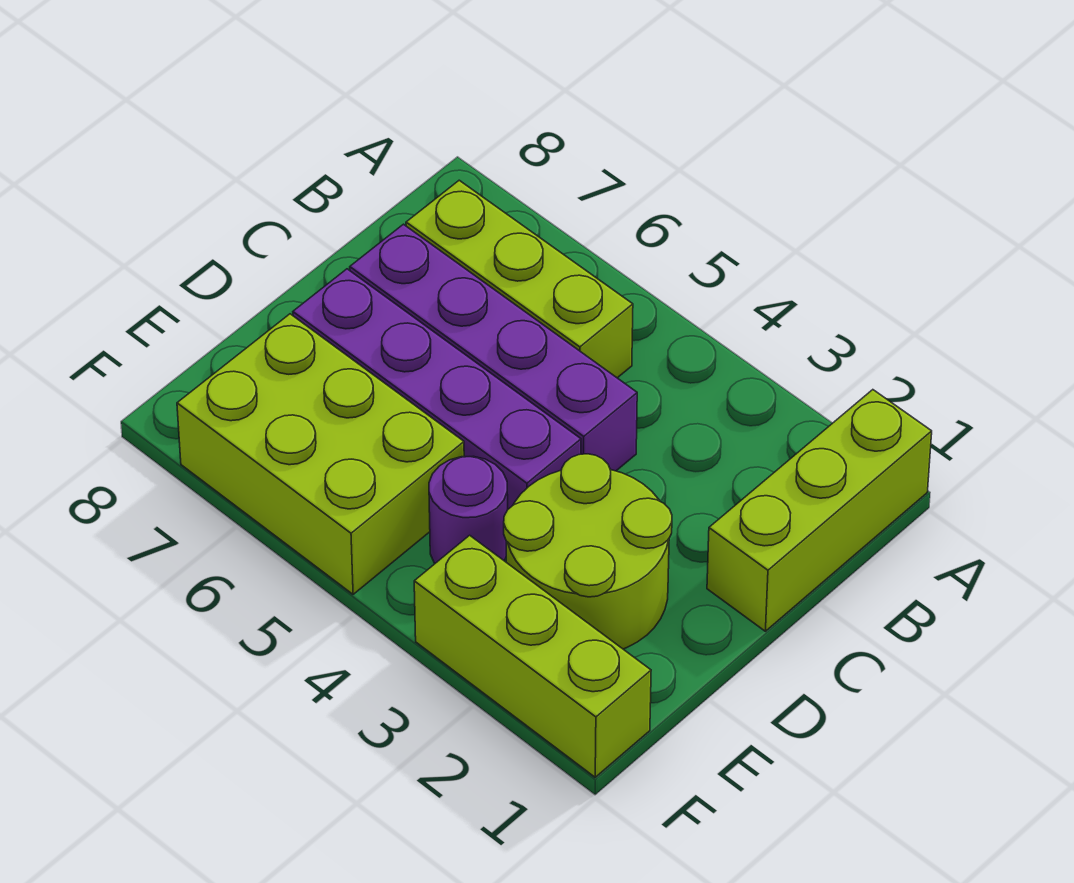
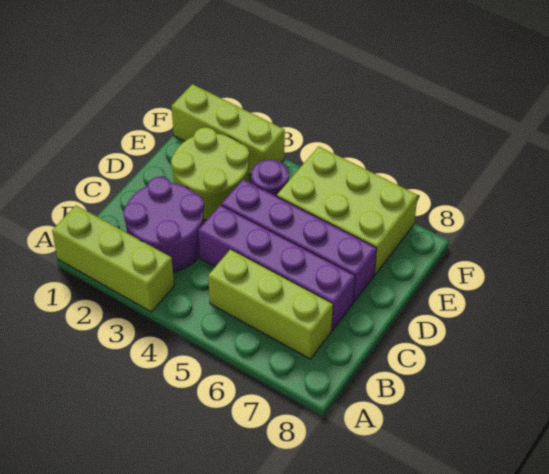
lime brick A1:C1 level 1 -> lime brick A1:A3 level 1
none -> purple round brick B2:C3 level 1

